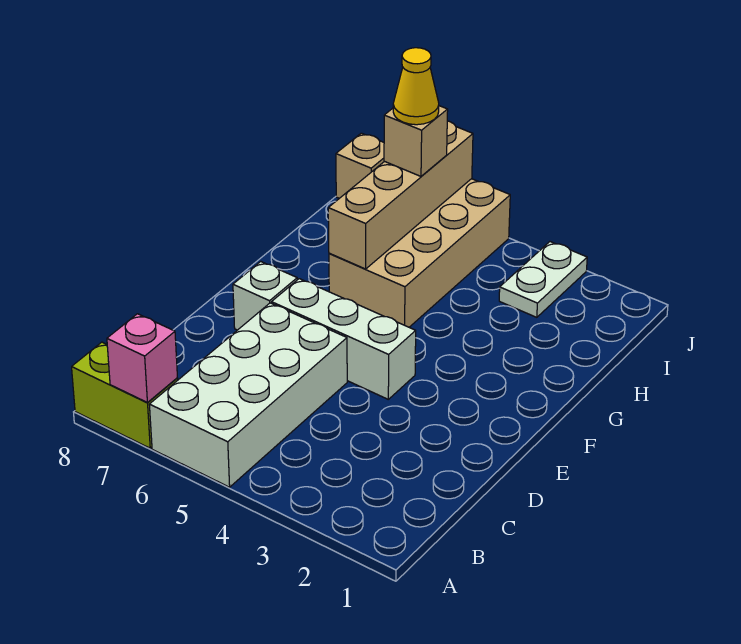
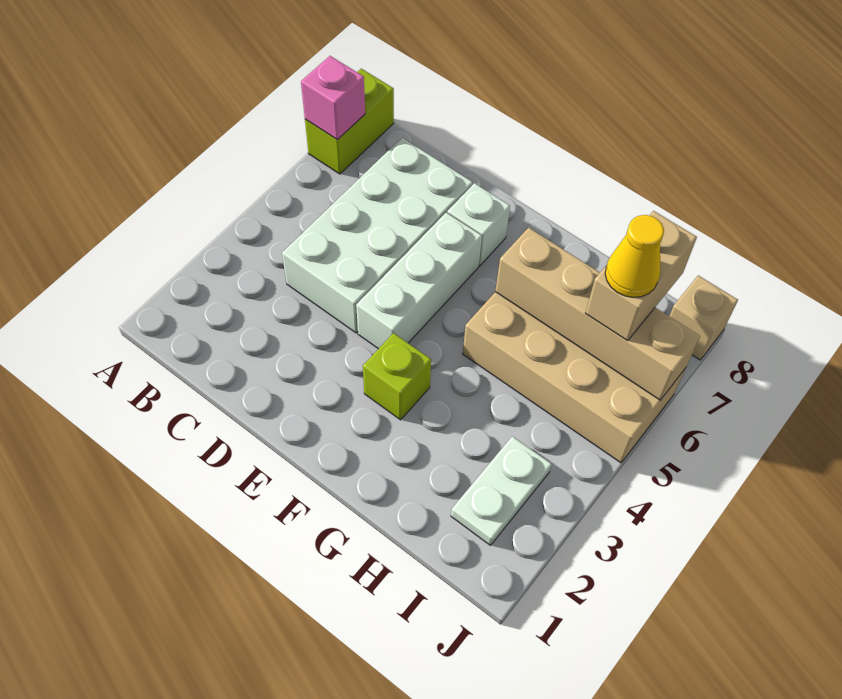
white brick A5:D6 level 1 -> white brick C4:D7 level 1
none -> lime brick F3 level 1
white plate I3:J3 level 1 -> white plate I2:I3 level 1
tan brick I6 level 3 -> tan brick I6:I7 level 3

